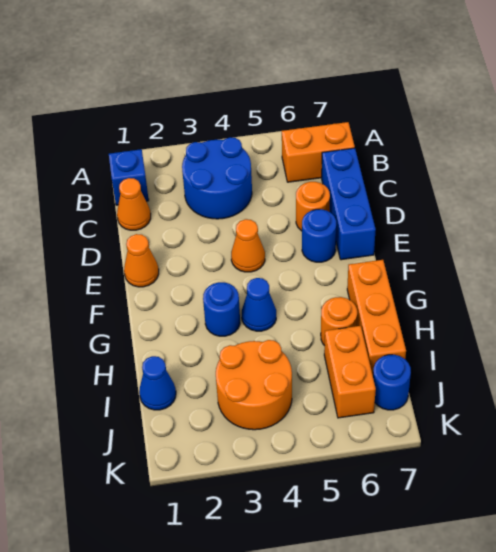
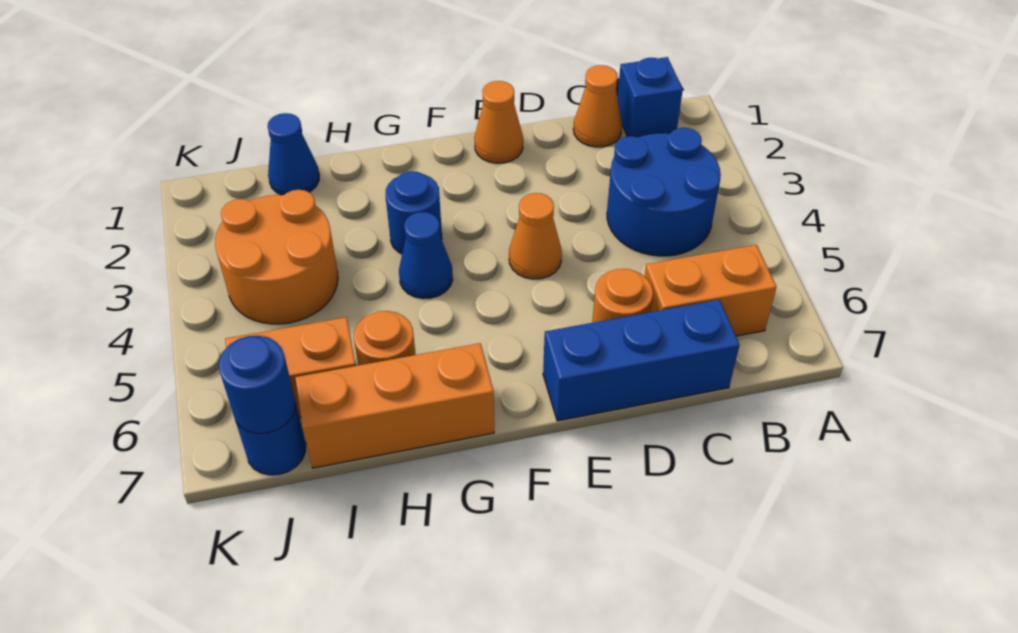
orange brick B6:B7 level 1 -> orange brick B6:C6 level 1
blue round brick E6 level 1 -> blue round brick J7 level 2

